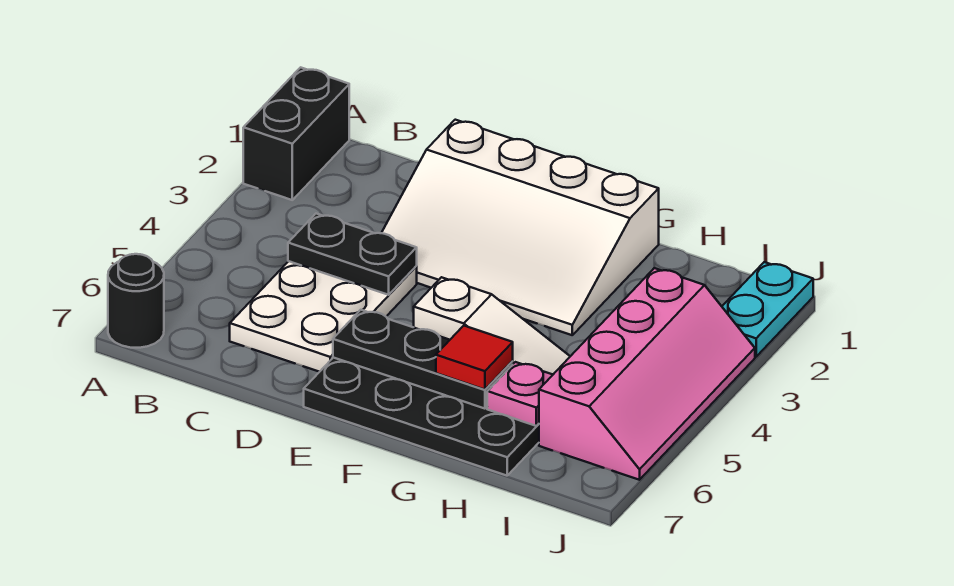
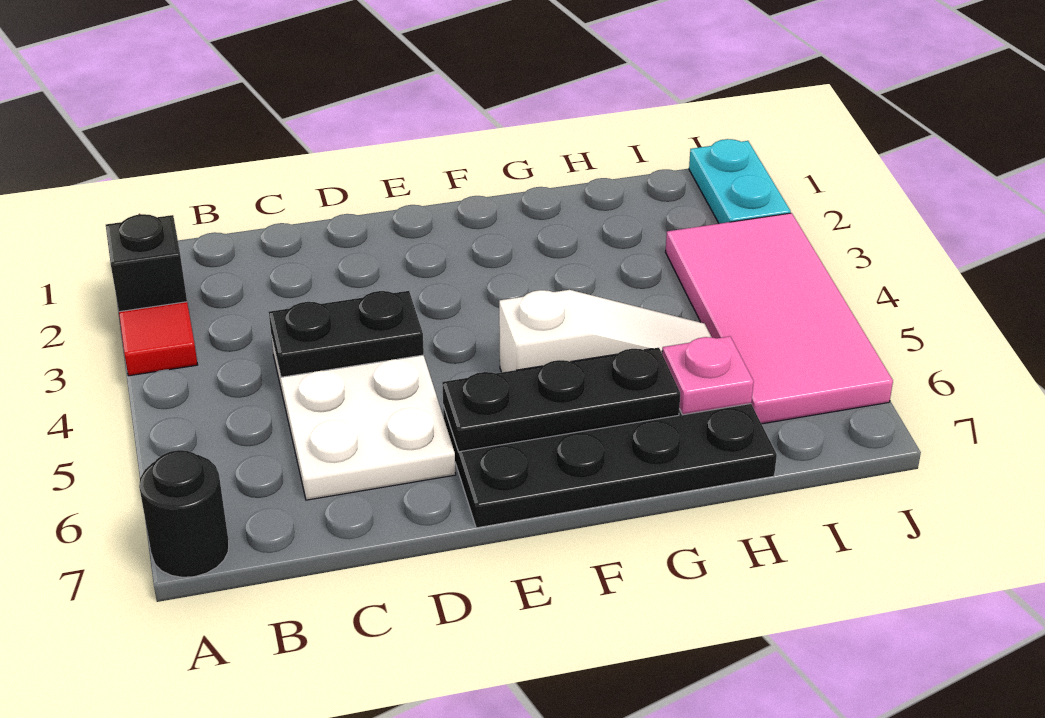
black brick A1:A2 level 1 -> black brick A2 level 1
white slope D1:G3 level 1 top 1 -> none
red tile G6 level 3 -> red tile A3 level 1
pink slope I3:J6 level 1 top I -> pink tile I3:J6 level 1

